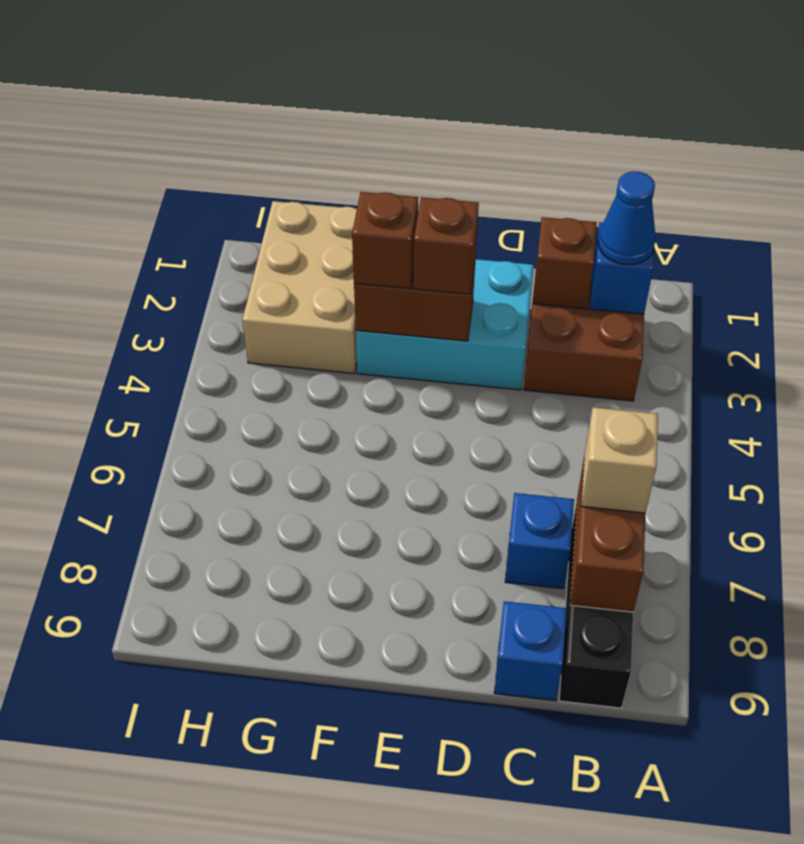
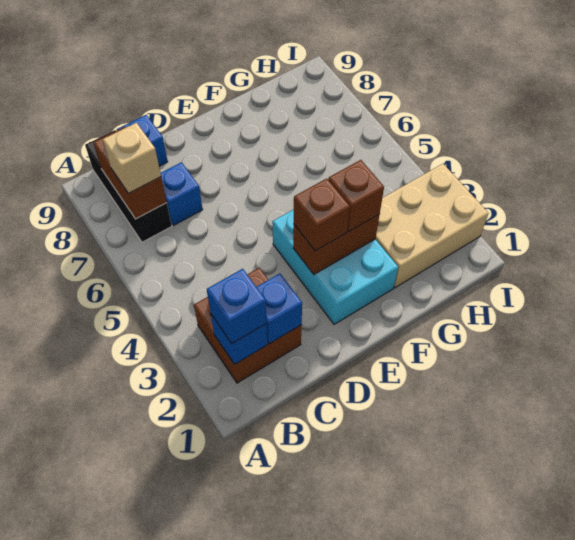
blue cone B2 level 3 -> blue brick B2 level 3
brown brick C2 level 2 -> blue brick C2 level 2
cyan brick D2:F3 level 1 -> cyan brick E2:F4 level 1
tan brick G1:H3 level 1 -> tan brick G2:I3 level 1

